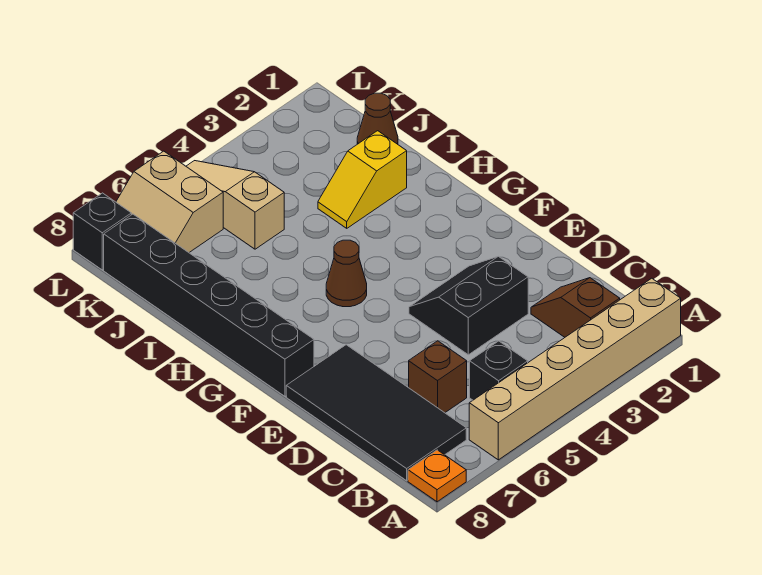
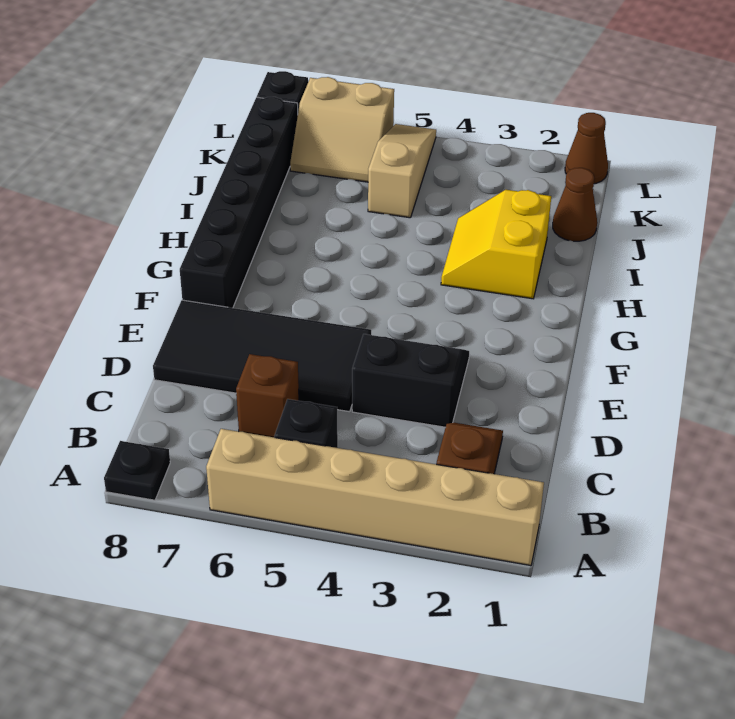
orange plate A8 level 1 -> black plate A8 level 1
black tile B7:E8 level 1 -> black tile D5:E8 level 1
brown cone G5 level 1 -> brown cone L1 level 1
yellow slope I2:I3 level 1 top 2 -> yellow slope H2:I3 level 1 top 2
tan slope K6:L7 level 1 top 6 -> tan slope K6:L7 level 1 top L

